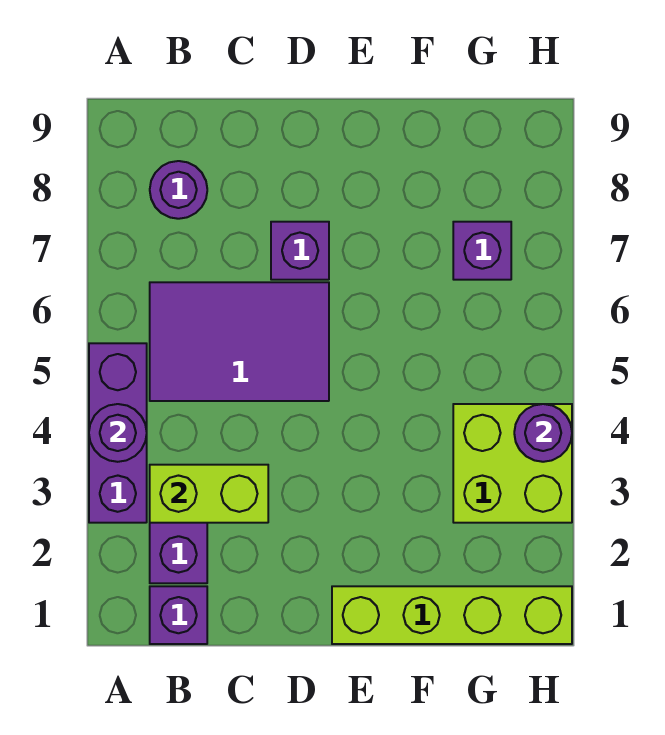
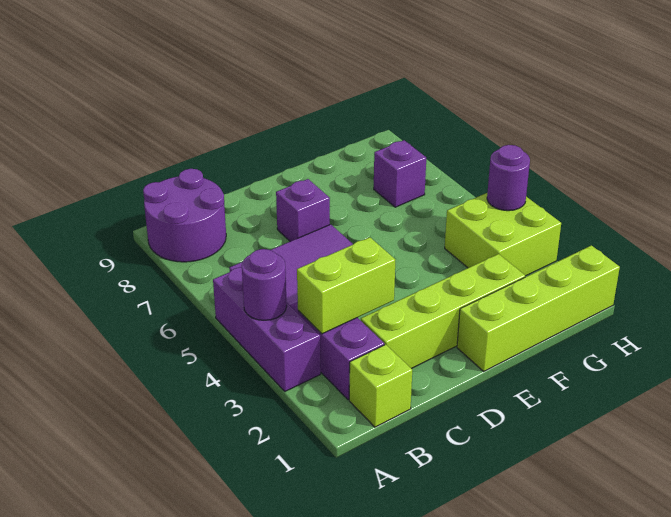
purple brick B1 level 1 -> lime brick B1 level 1
purple round brick B8 level 1 -> purple round brick A8:B9 level 1
none -> lime brick C2:F2 level 1

